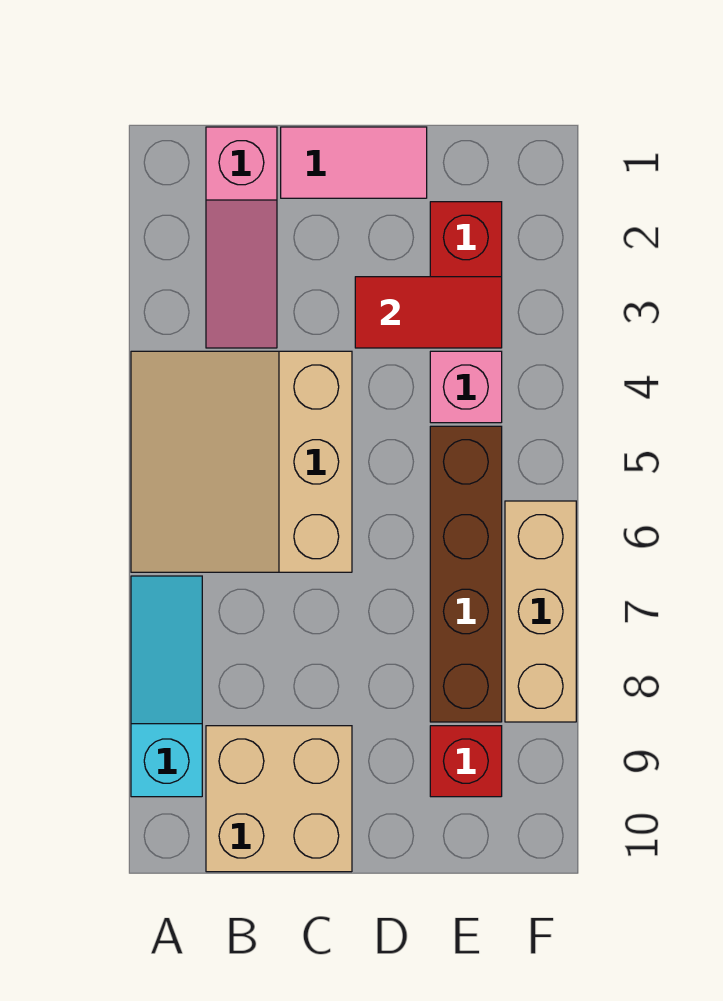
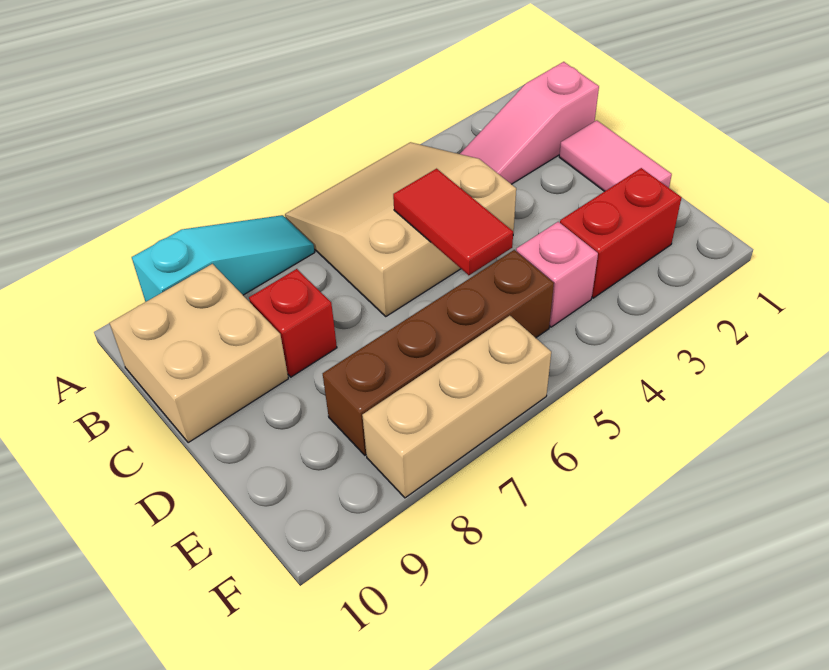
red tile D3:E3 level 2 -> red tile C5:D5 level 2
red brick E9 level 1 -> red brick C8 level 1

